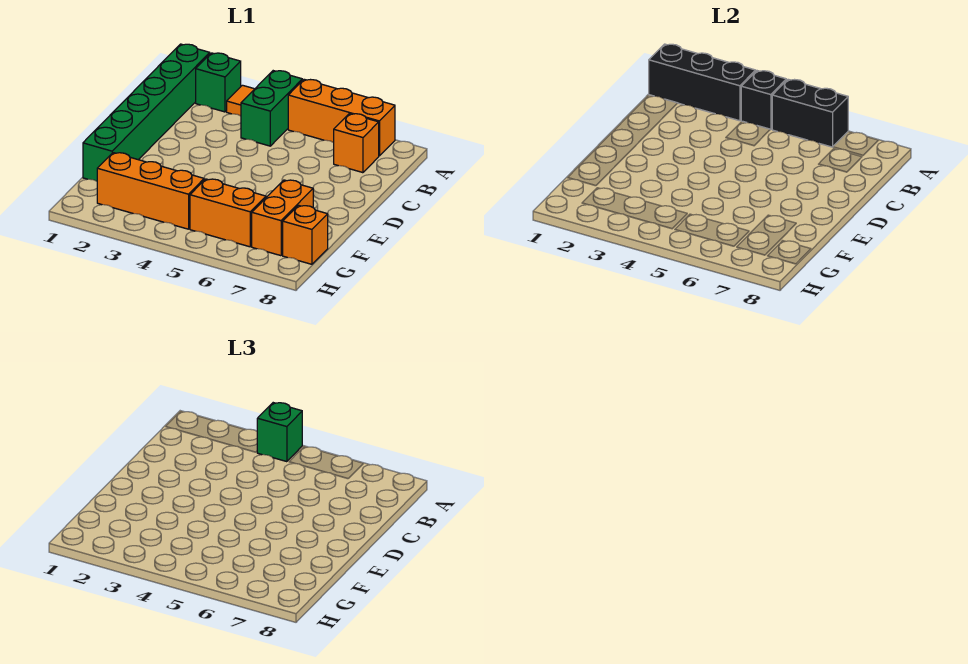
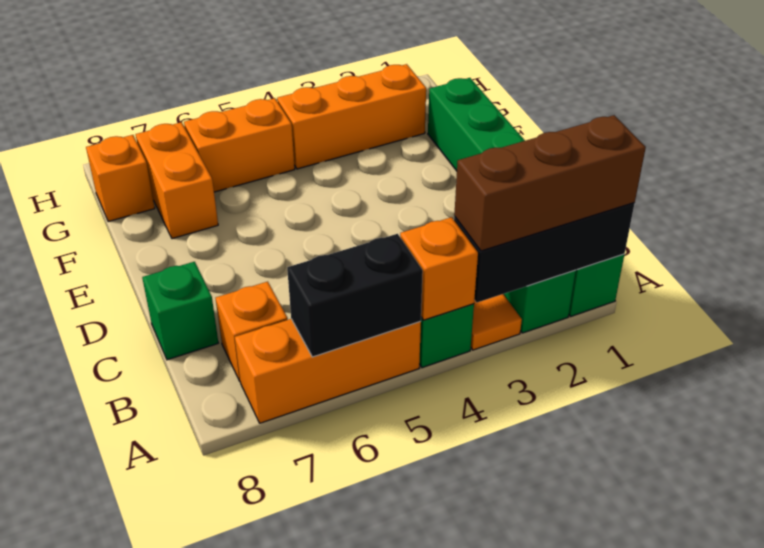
none -> brown brick A1:A3 level 3
black brick A4 level 2 -> orange brick A4 level 2
green brick A4 level 3 -> green brick C8 level 1

